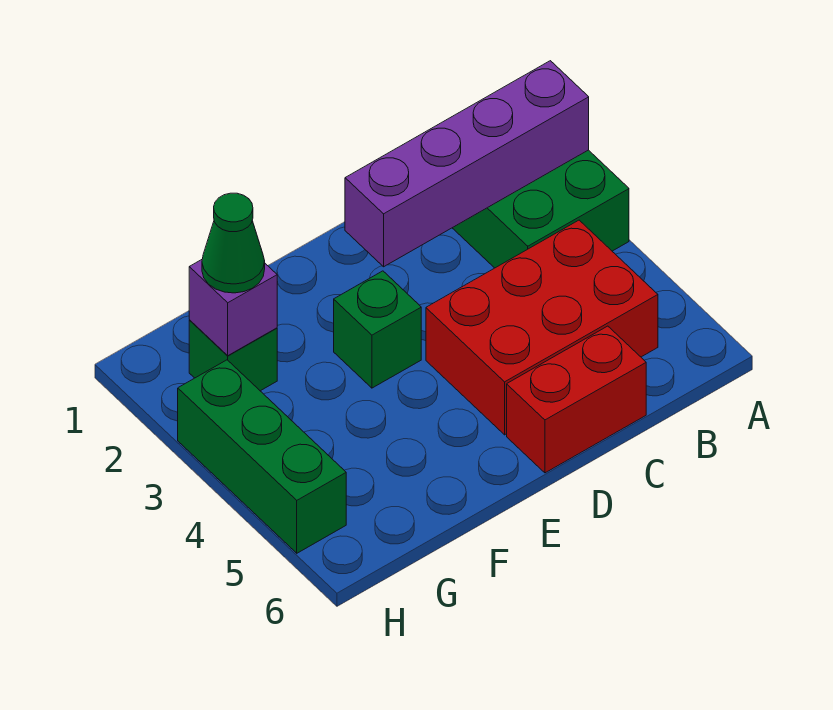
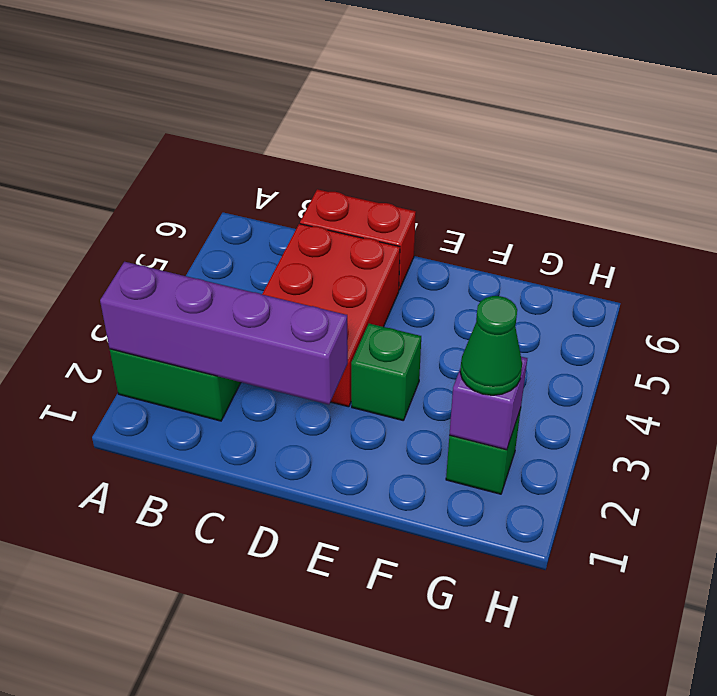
red brick B4:D5 level 1 -> red brick C3:D5 level 1
green brick H3:H5 level 1 -> none

